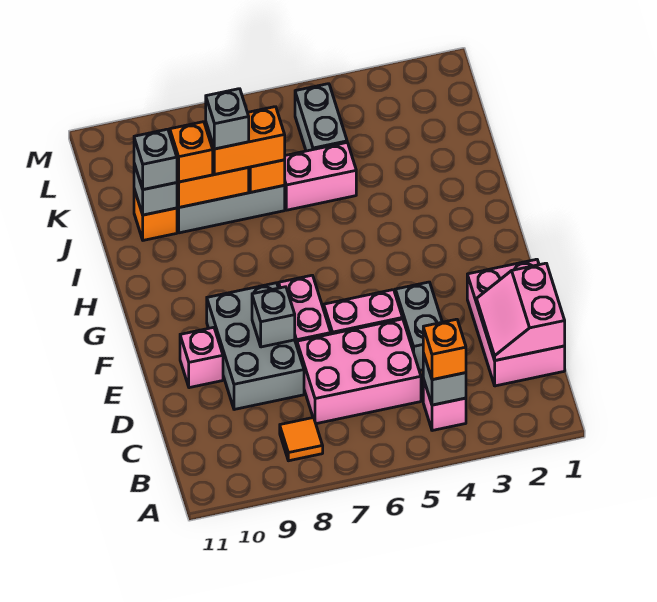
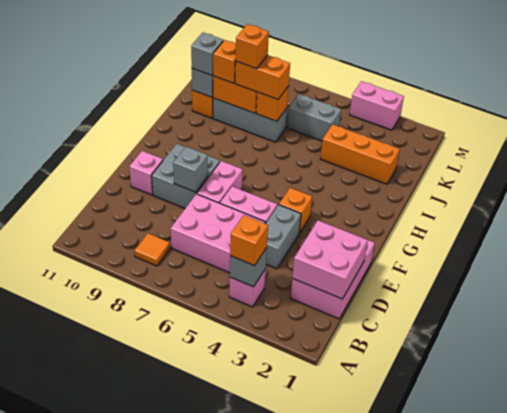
pink slope C1:D2 level 2 top 1 -> pink brick C1:D2 level 2
grey brick D8:F9 level 1 -> grey brick E8:F9 level 1
none -> orange brick F4 level 1
none -> orange brick J2:J4 level 1
pink brick J5:J6 level 1 -> pink brick M3:M4 level 1
grey brick J8 level 4 -> orange brick J8 level 4
grey brick K5:L5 level 1 -> grey brick K5:K6 level 1

